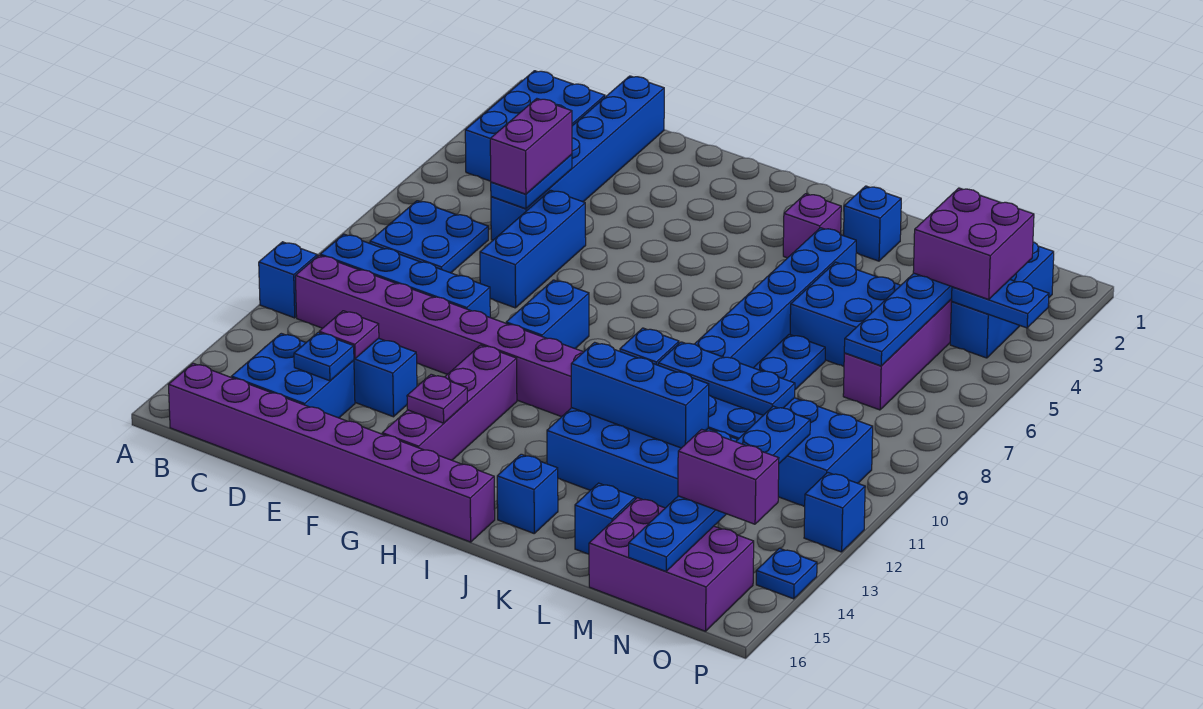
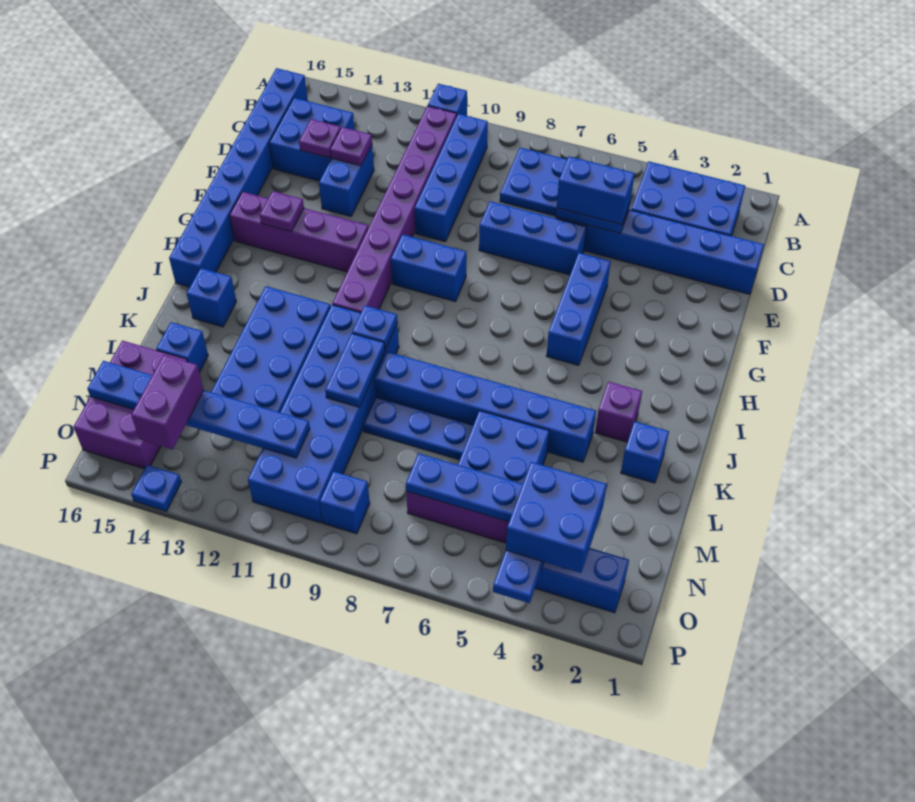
purple brick B16:I16 level 1 -> blue brick B16:I16 level 1
purple brick D5:D6 level 3 -> blue brick D5:D6 level 3
blue plate D14 level 2 -> purple plate D14 level 2
blue brick J12:L12 level 2 -> blue brick F5:H5 level 1
blue plate K10:M10 level 2 -> blue plate K10:L10 level 2
purple brick N3:O4 level 3 -> blue brick N3:O4 level 3
blue brick P12 level 1 -> blue brick O9 level 1

